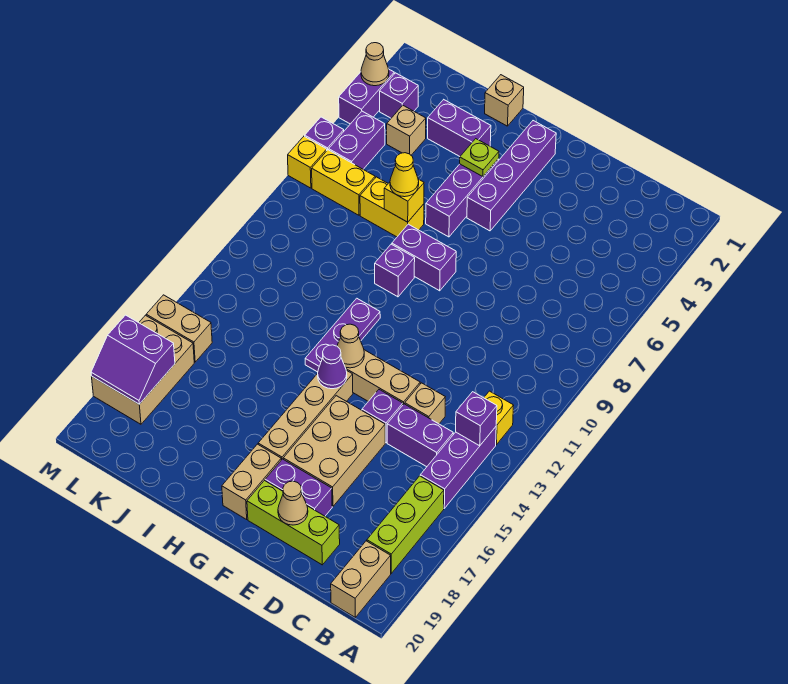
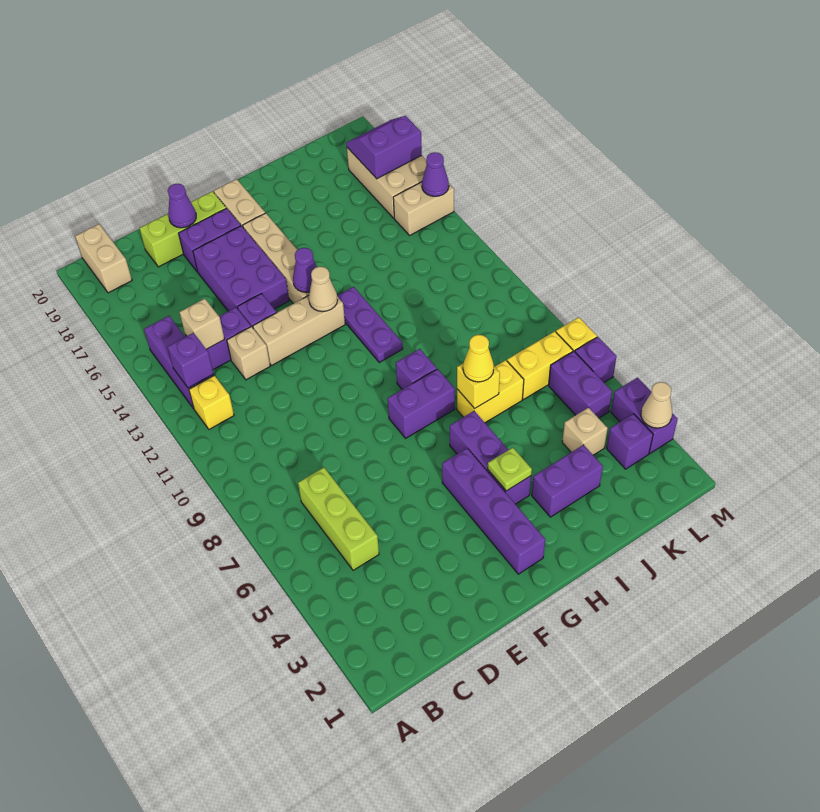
lime brick B16:B18 level 1 -> lime brick C5:C7 level 1
tan brick E15:F17 level 1 -> purple brick E15:F17 level 1
tan cone E19 level 2 -> purple cone E19 level 2
tan brick I1 level 1 -> tan brick C14 level 2
none -> purple cone M15 level 2

